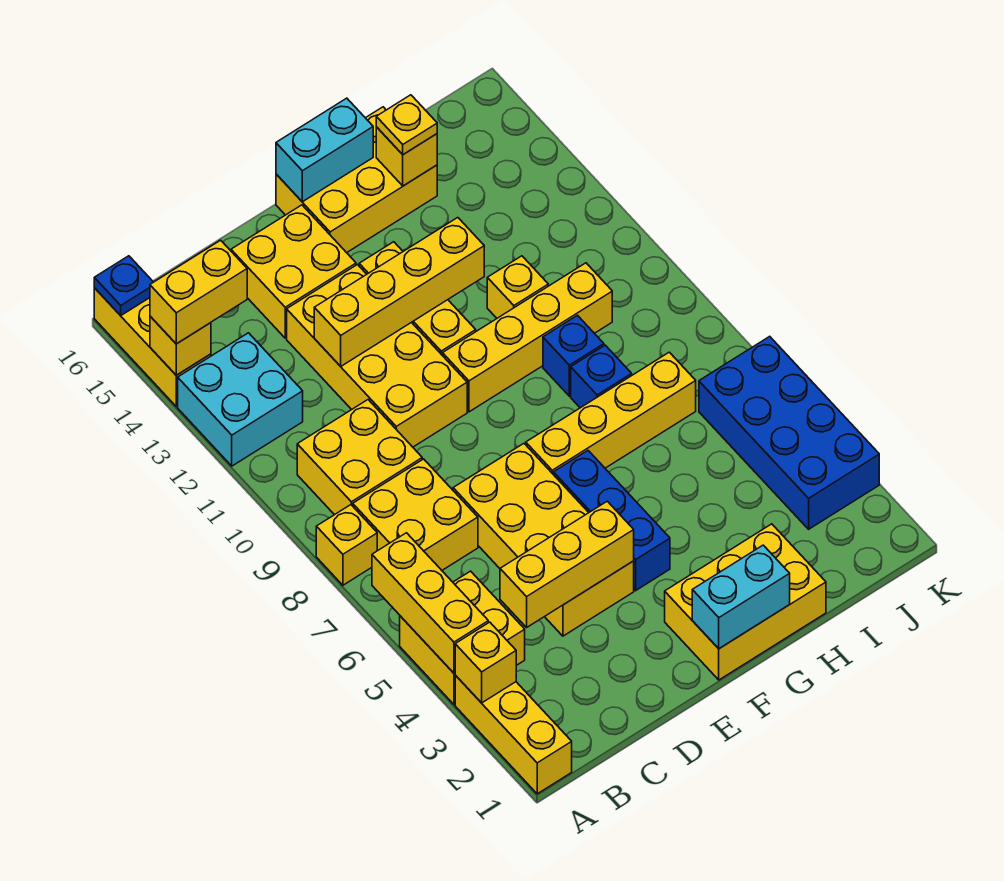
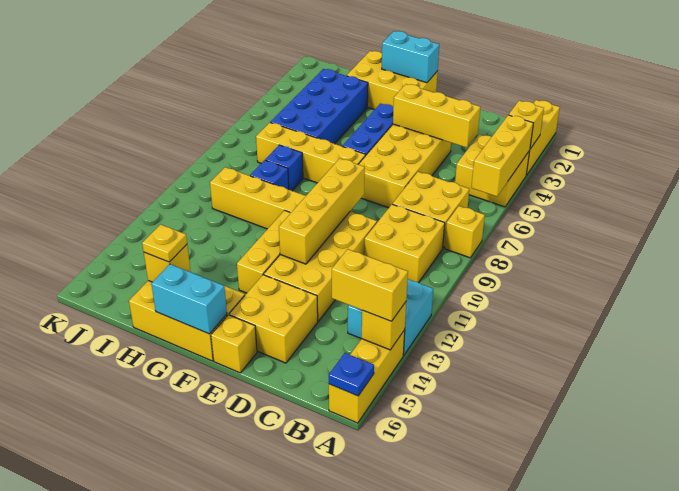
yellow brick D12:G12 level 2 -> yellow brick E9:E12 level 2
yellow brick H11 level 1 -> yellow brick E16 level 1
blue brick J3:K6 level 1 -> blue brick H3:I6 level 1

